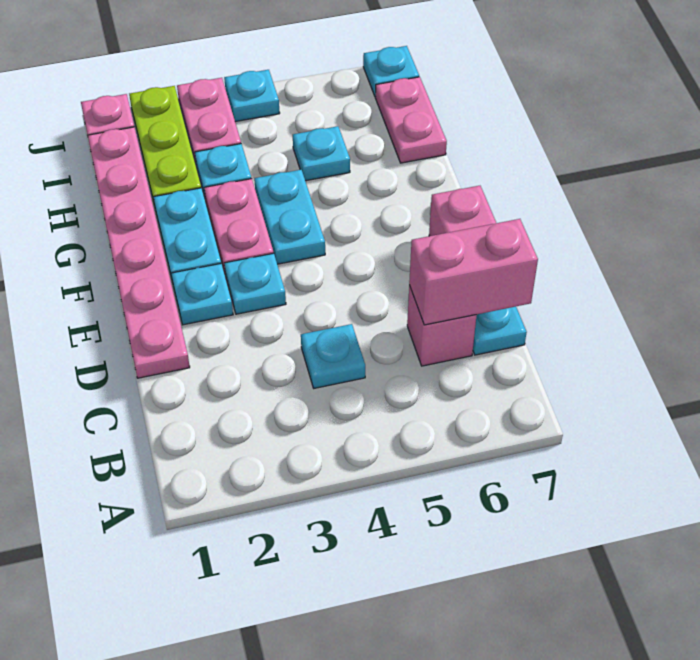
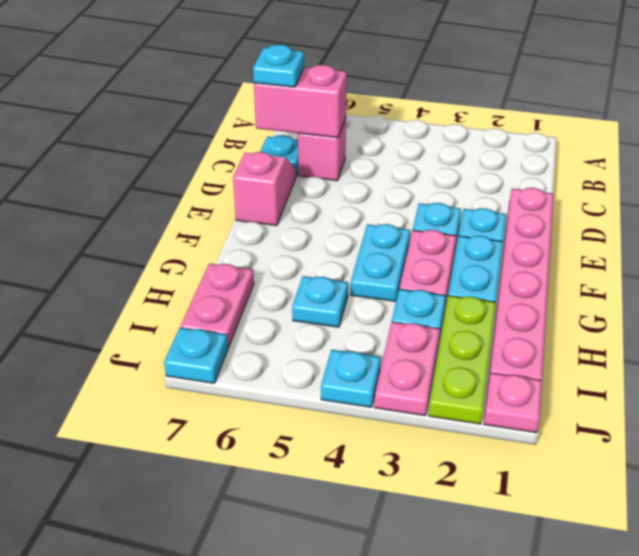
cyan plate C4 level 1 -> cyan plate C7 level 3

